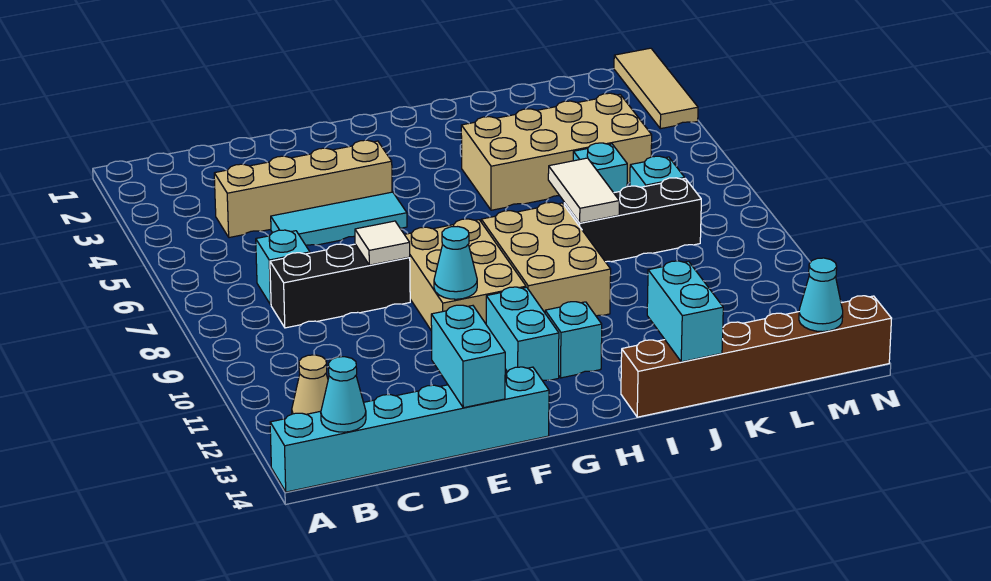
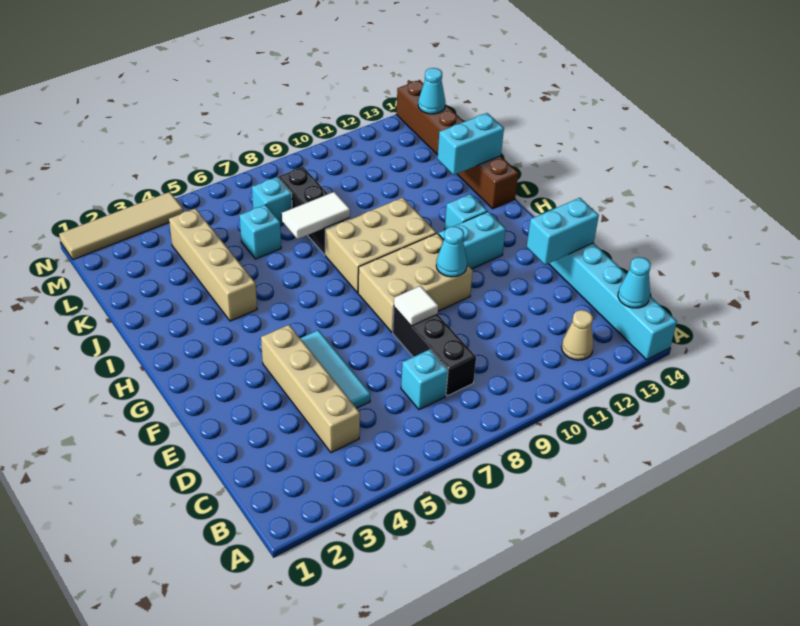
tan brick I4:L5 level 1 -> tan brick I4:L4 level 1
tan tile N1:N3 level 1 -> tan tile N1:N4 level 1

